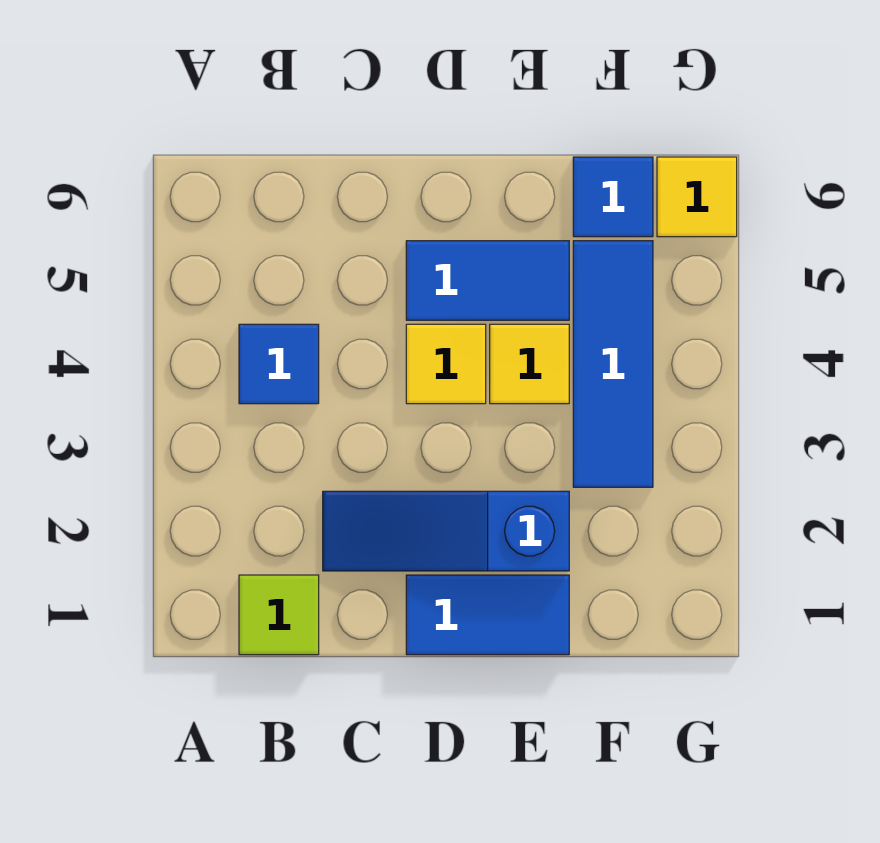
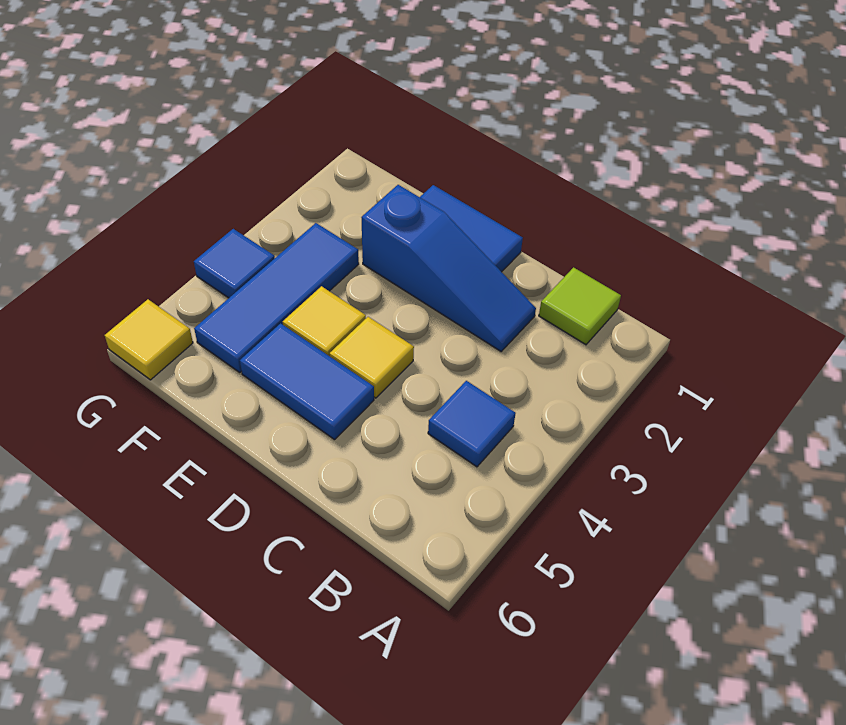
blue tile F6 level 1 -> blue tile G4 level 1

